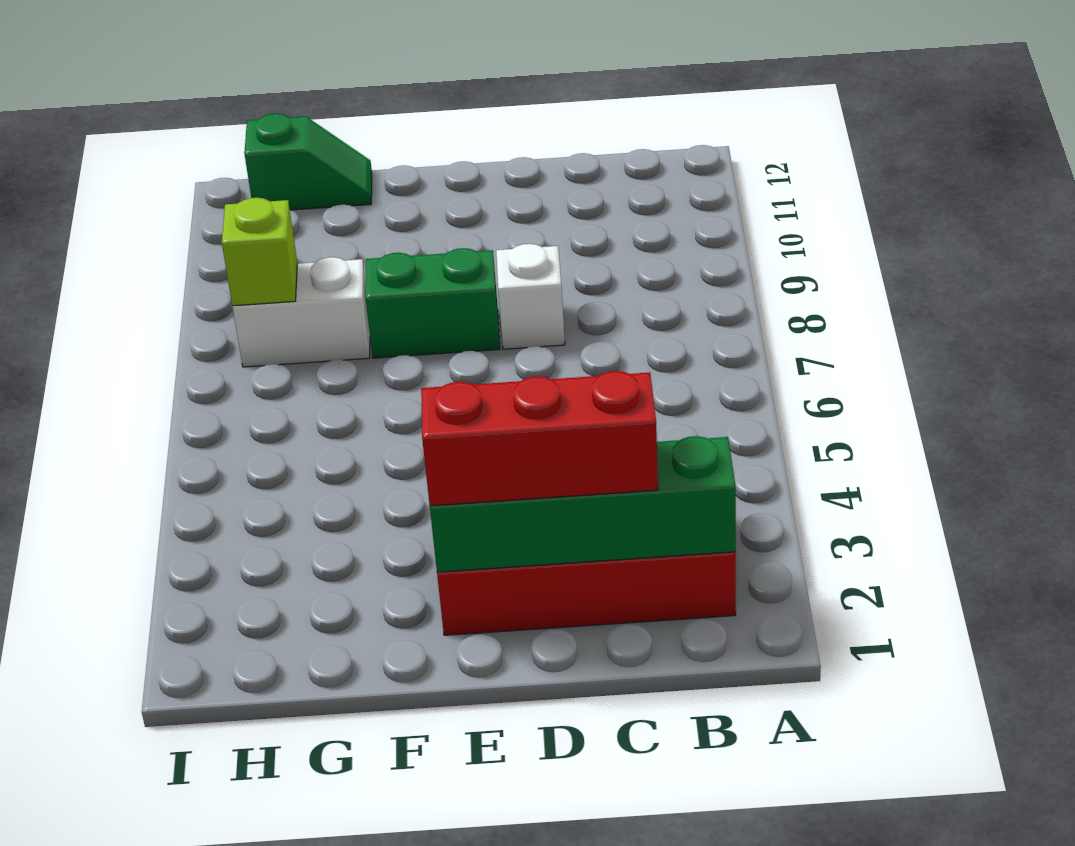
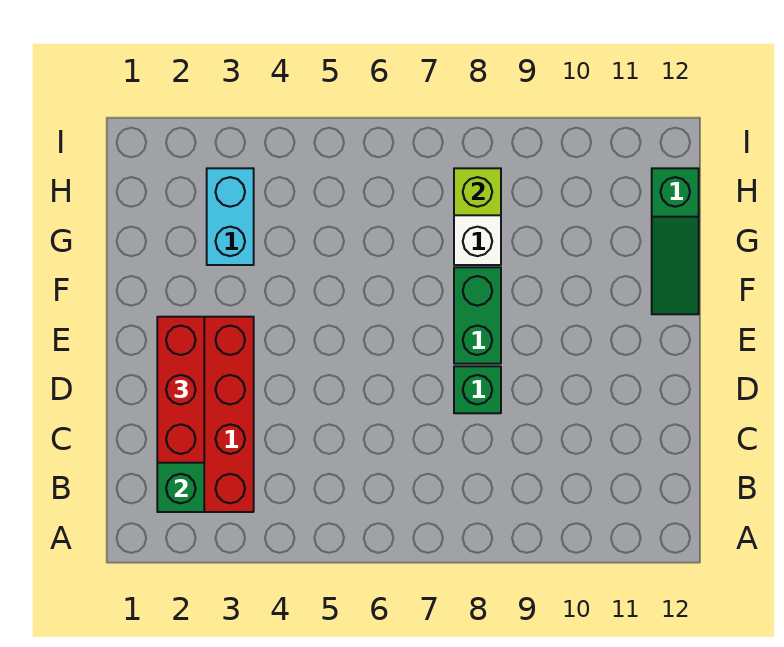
white brick D8 level 1 -> green brick D8 level 1
none -> cyan brick G3:H3 level 1
green slope G12:H12 level 1 top H -> green slope F12:H12 level 1 top H

